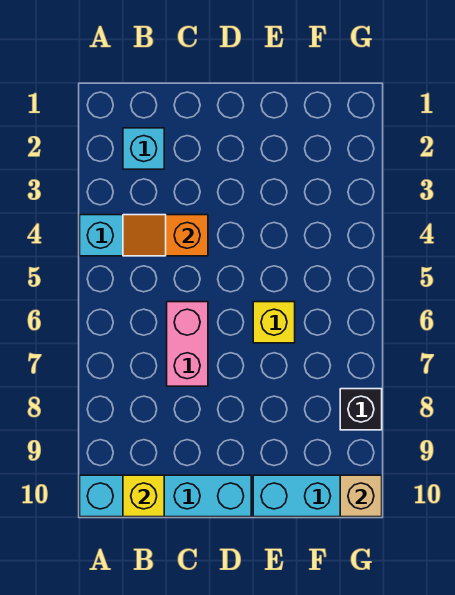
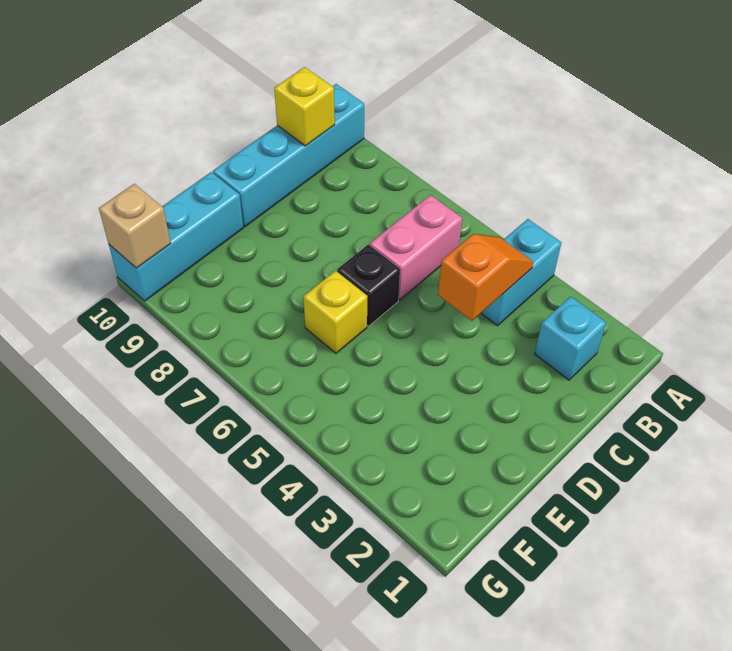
pink brick C6:C7 level 1 -> pink brick B6:C6 level 1
black brick G8 level 1 -> black brick D6 level 1

